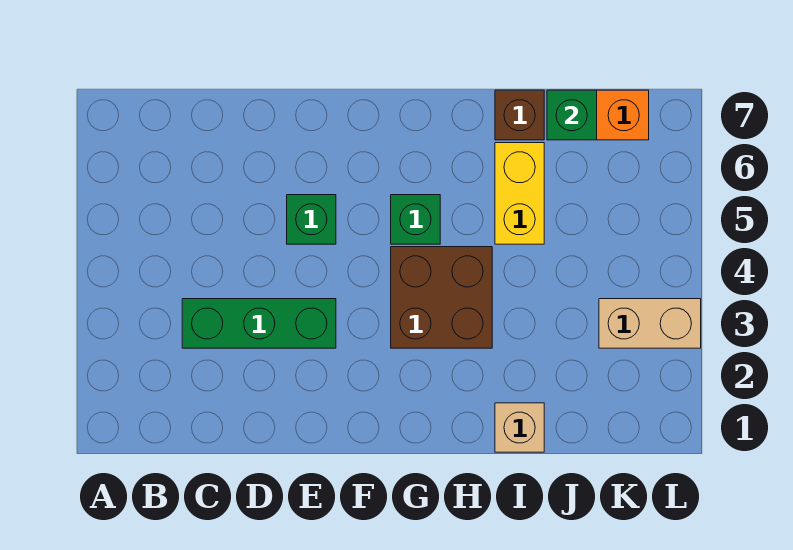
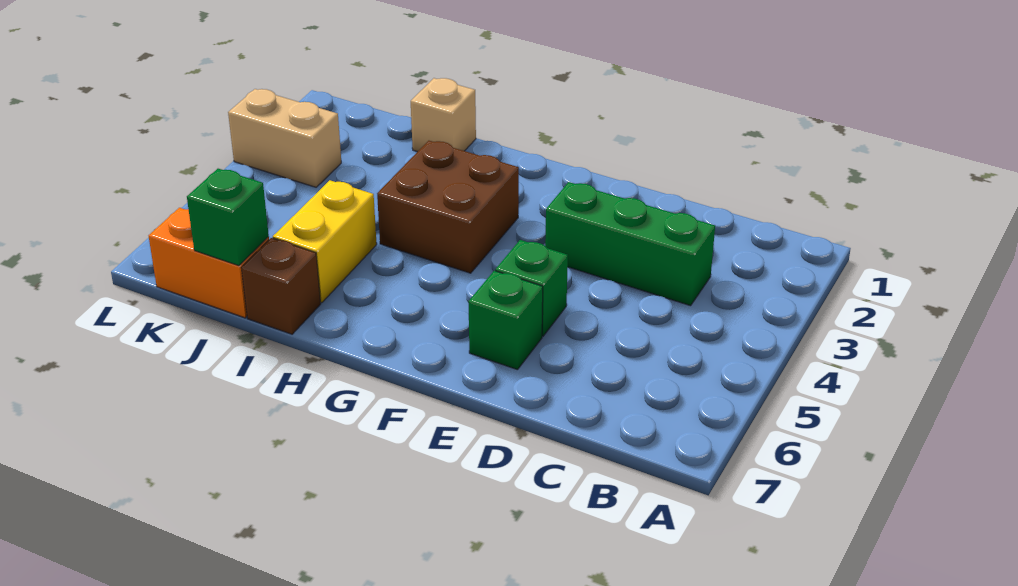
green brick G5 level 1 -> green brick E6 level 1

